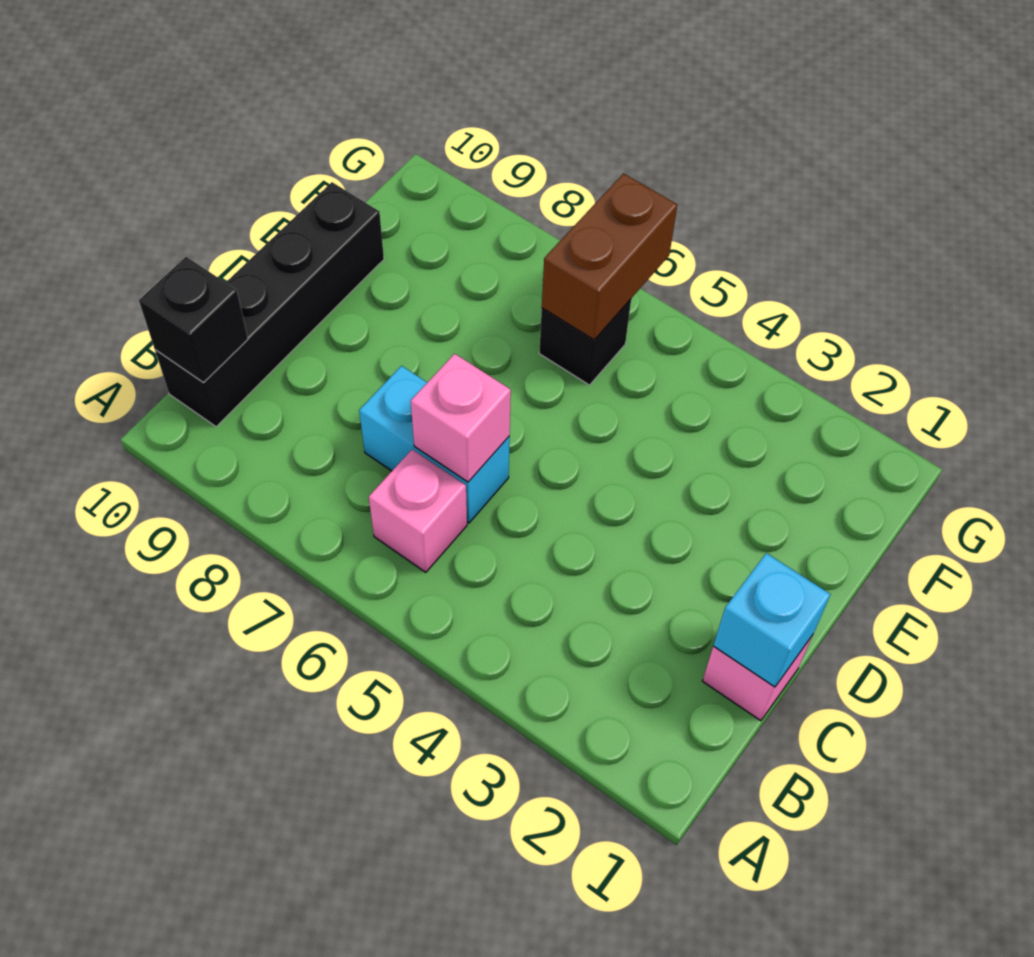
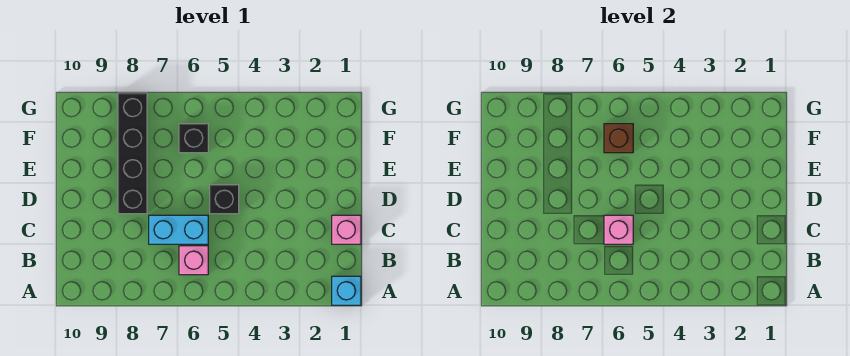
black brick B10:E10 level 1 -> black brick D8:G8 level 1
black brick B10 level 2 -> black brick D5 level 1
cyan brick C1 level 2 -> cyan brick A1 level 1
brown brick F6:G6 level 2 -> brown brick F6 level 2

